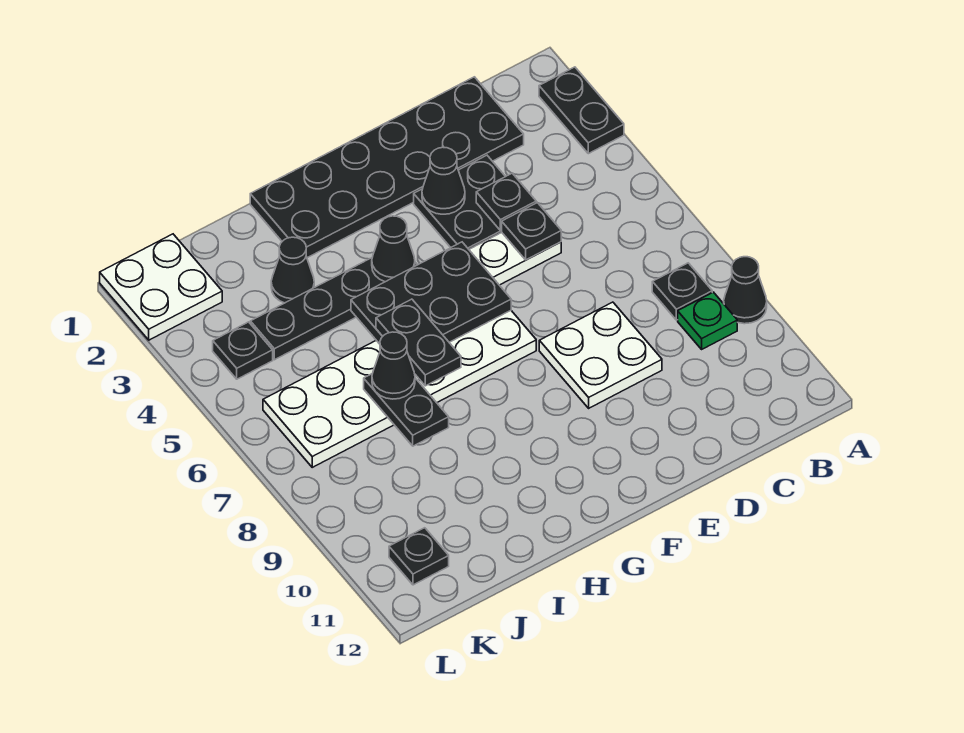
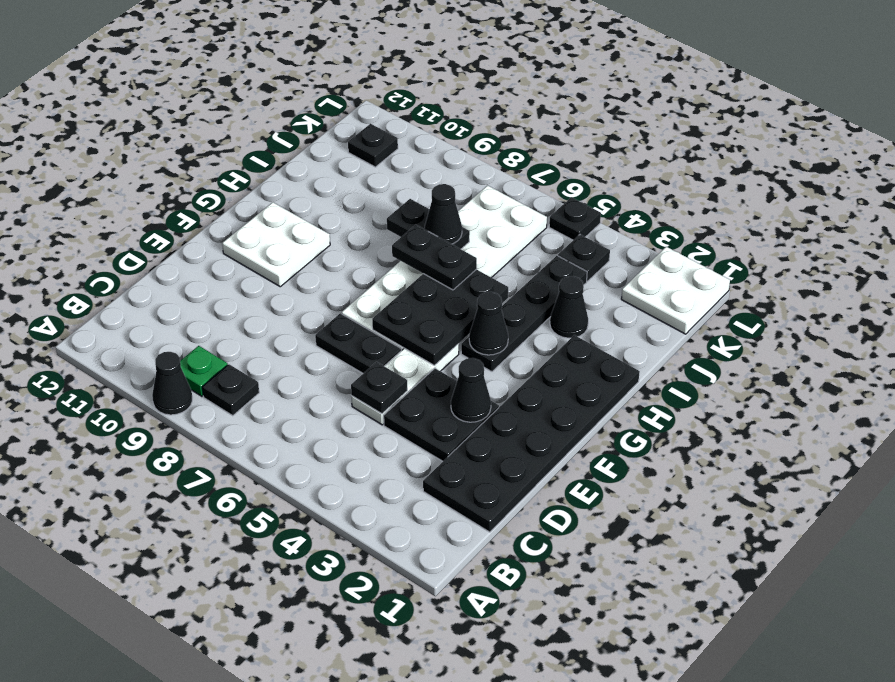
black plate A2:A3 level 1 -> black plate E6:E7 level 1
black plate D4 level 2 -> black plate L5 level 1
white plate D8:E9 level 1 -> white plate F10:G11 level 1

